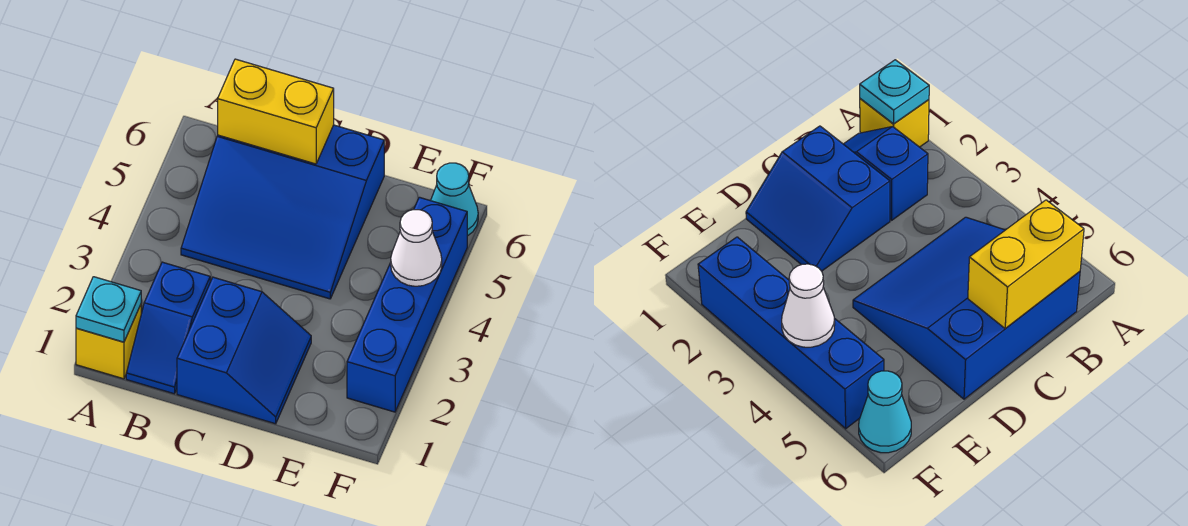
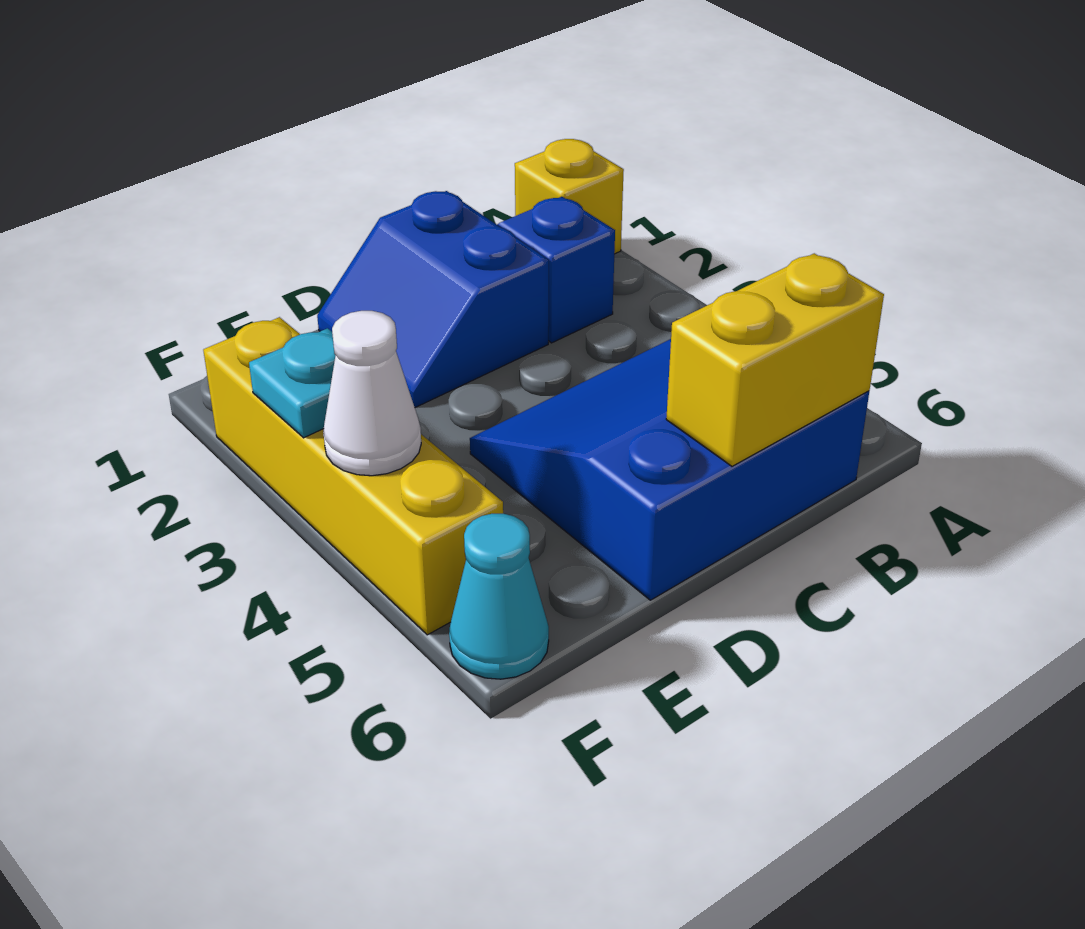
cyan plate A1 level 2 -> cyan plate F3 level 2
blue brick F2:F5 level 1 -> yellow brick F2:F5 level 1

